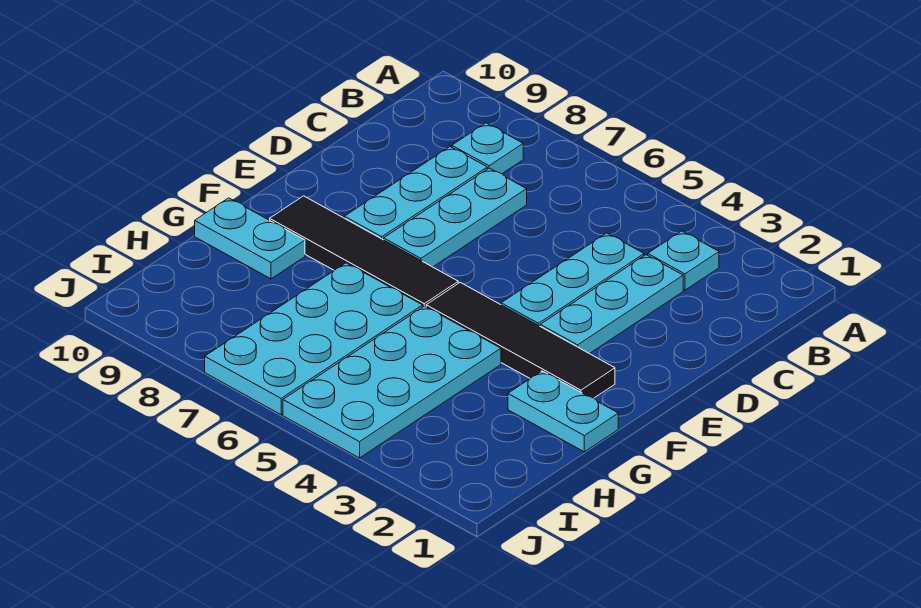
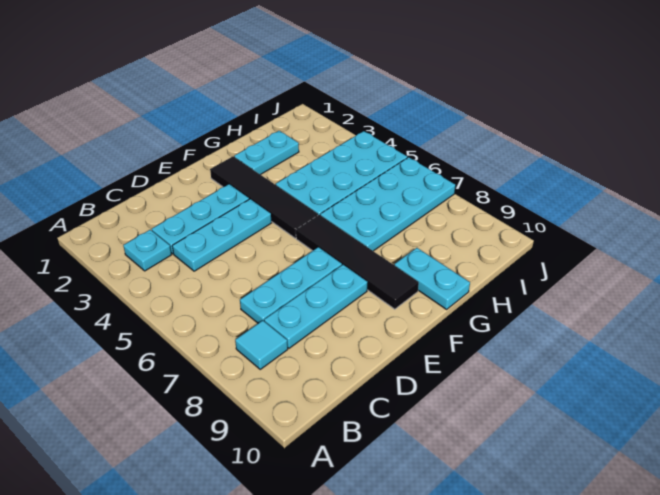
cyan plate B8 level 1 -> cyan tile B8 level 1
cyan plate G1:G2 level 1 -> cyan plate G2:H2 level 1

